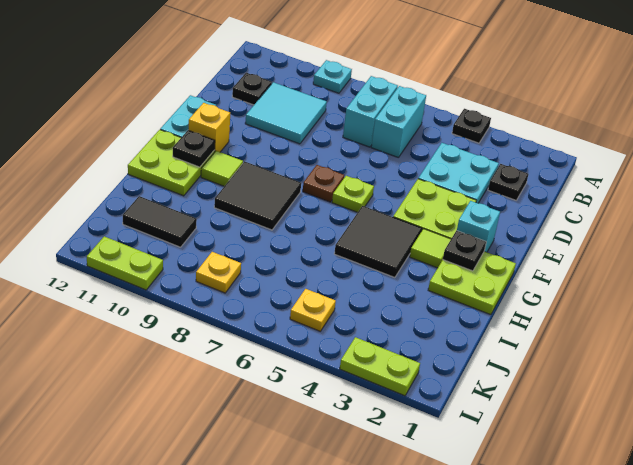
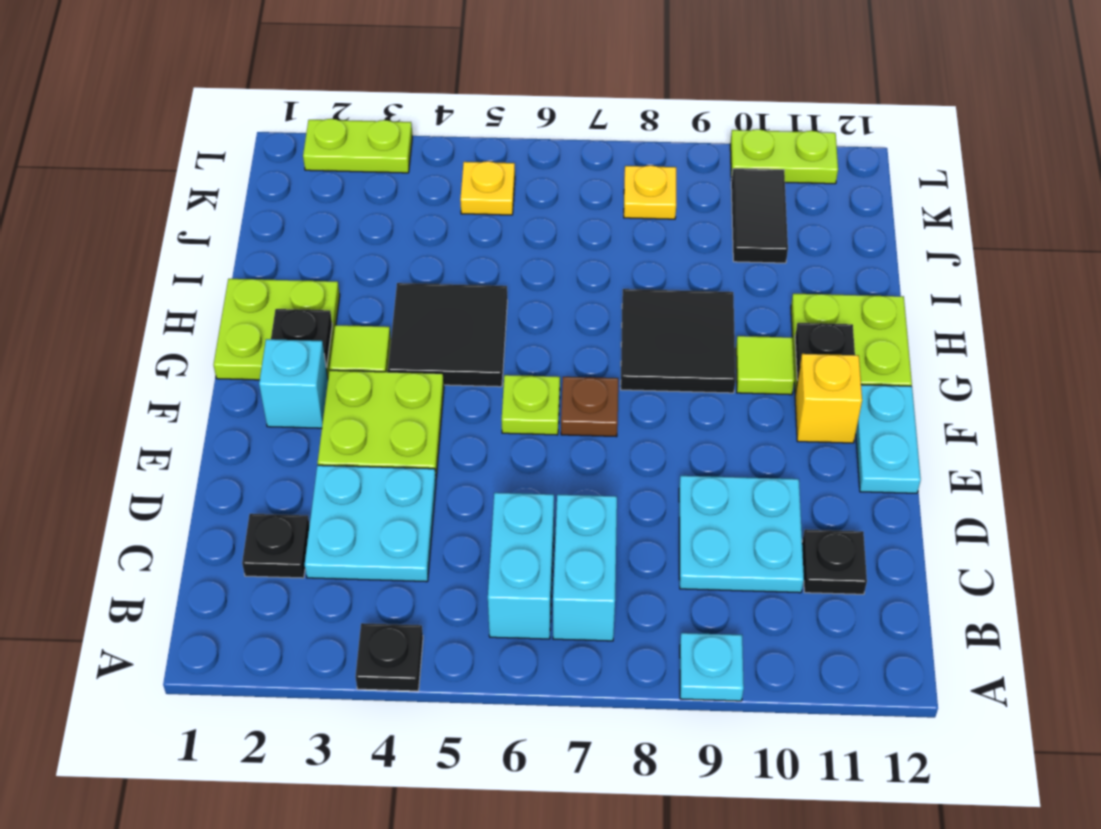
cyan tile C9:D10 level 1 -> cyan plate C9:D10 level 1
black tile J10:J11 level 1 -> black tile J10:K10 level 1

